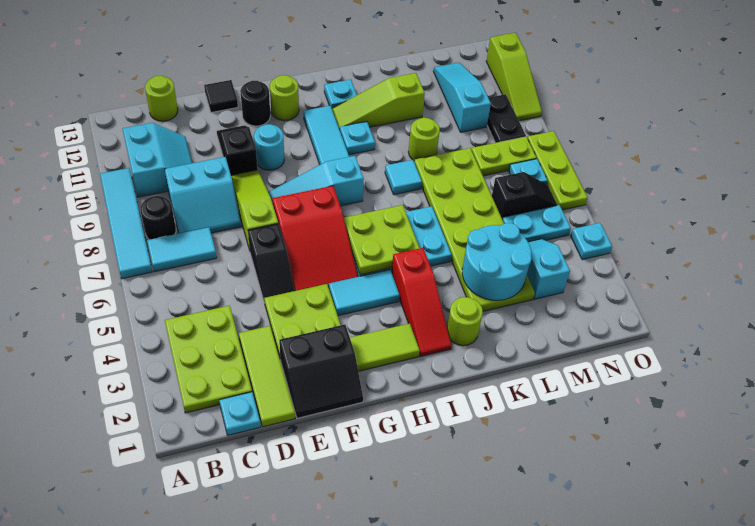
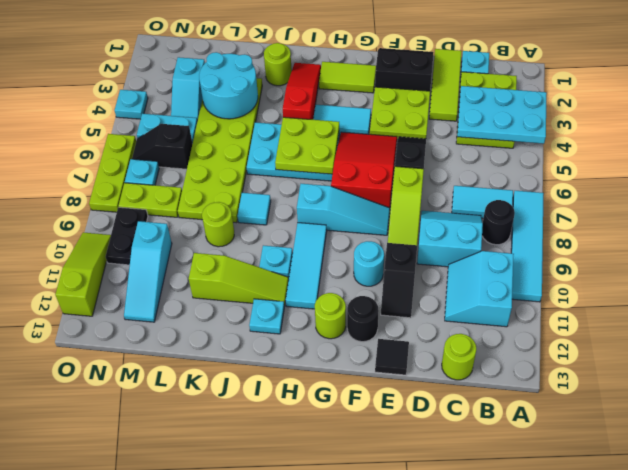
none -> cyan plate A3:C4 level 2

